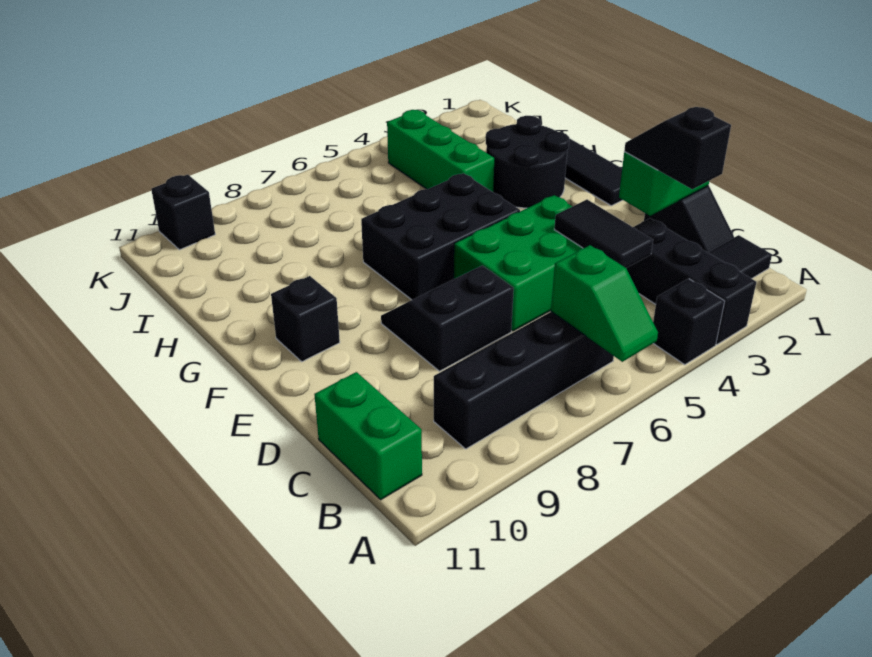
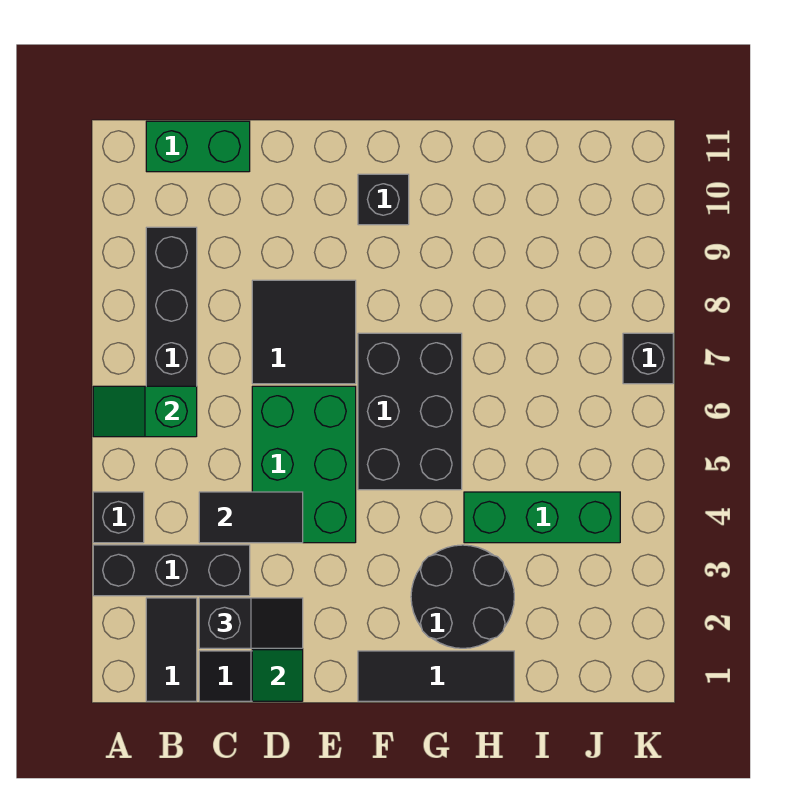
black slope D7:E8 level 1 top D -> black tile D7:E8 level 1
black brick K10 level 1 -> black brick K7 level 1

